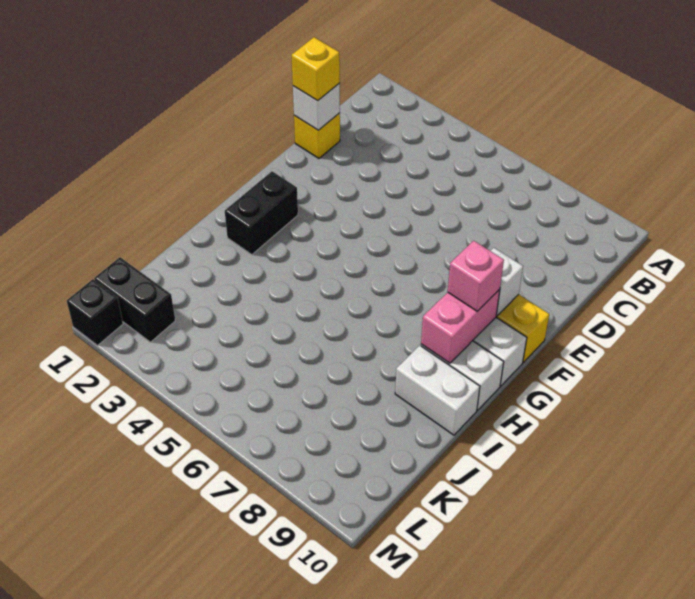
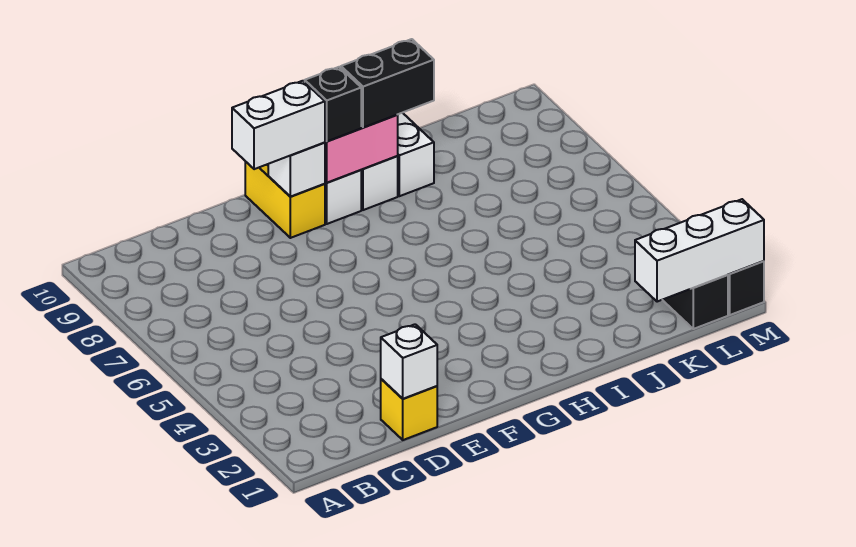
yellow brick D1 level 3 -> none
none -> white brick E9:F9 level 3
black brick G2:H2 level 1 -> black brick H9:I9 level 3
pink brick G9 level 3 -> black brick G9 level 3
none -> white brick K1:M1 level 2

